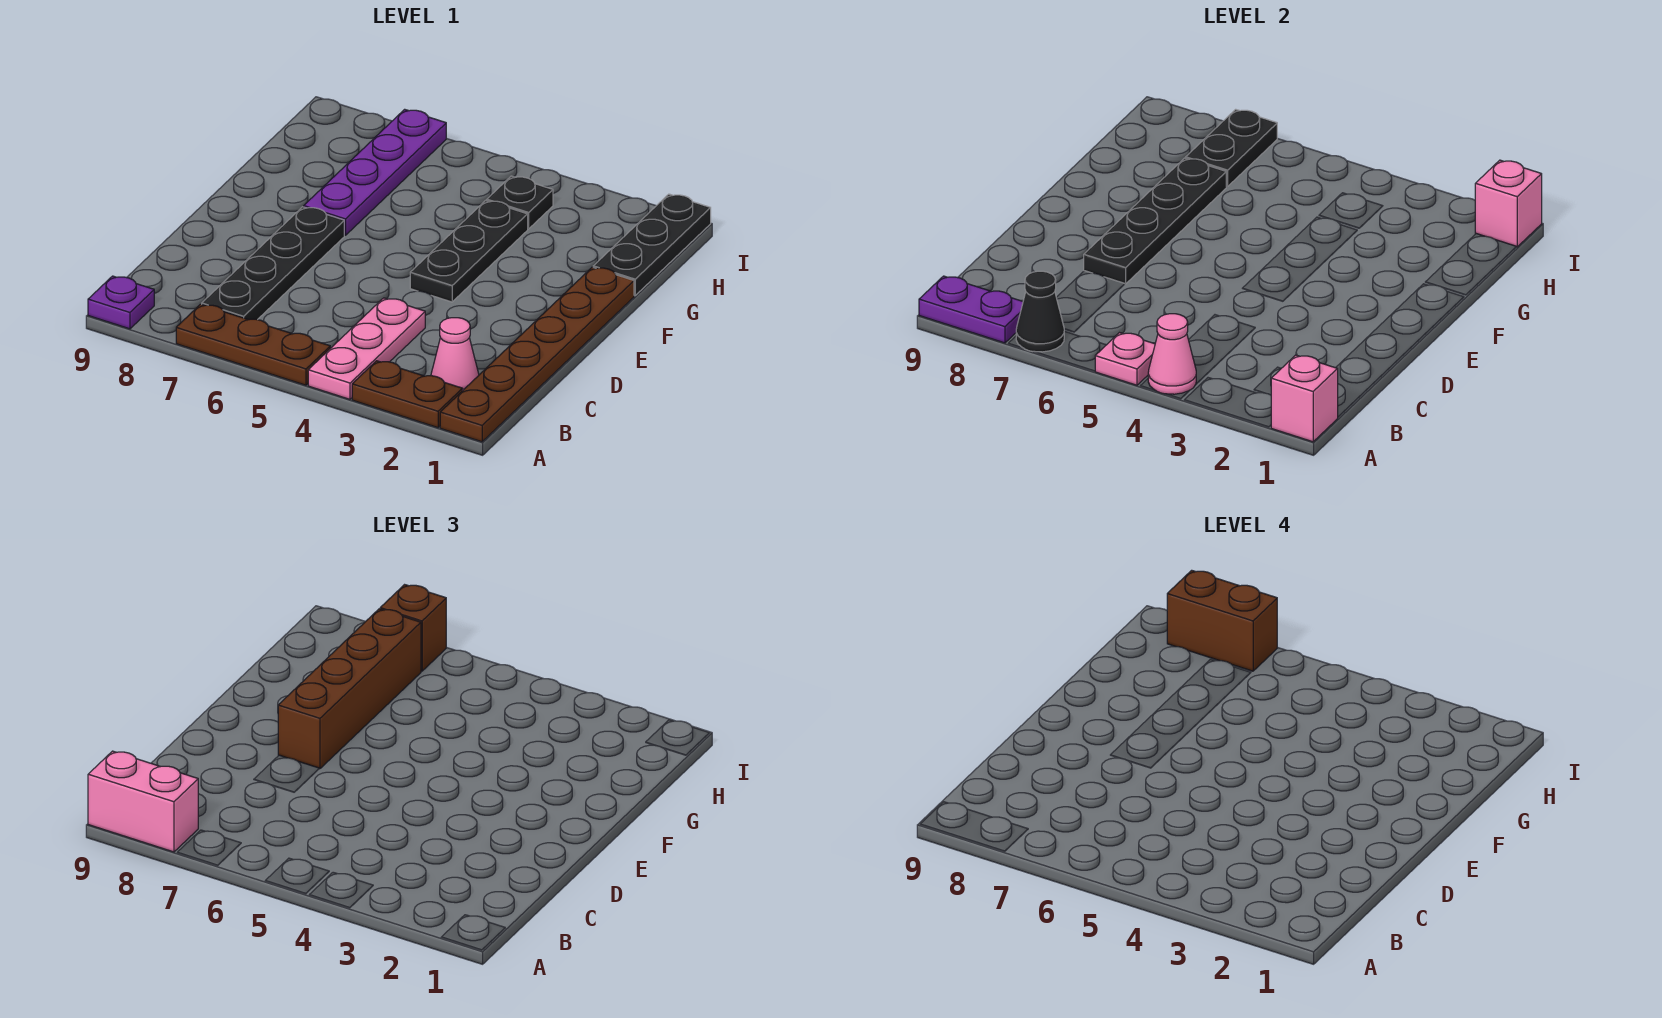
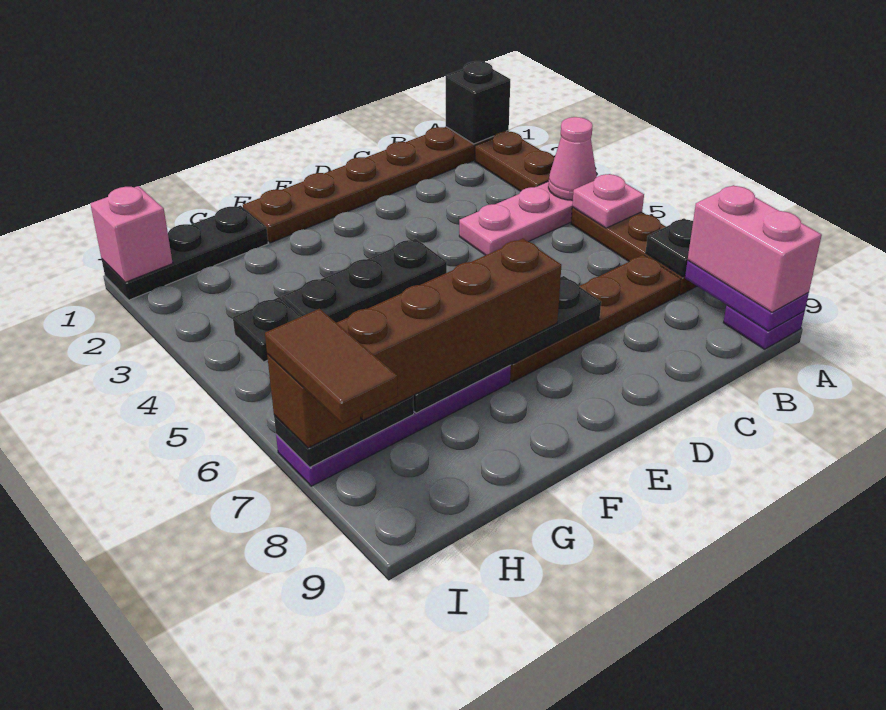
pink brick A1 level 2 -> black brick A1 level 2
black cone A7 level 2 -> black plate A7 level 2
pink cone B2 level 1 -> none
black plate B7:E7 level 1 -> brown plate B7:E7 level 1
brown brick I7:I8 level 4 -> brown tile I7:I8 level 4

